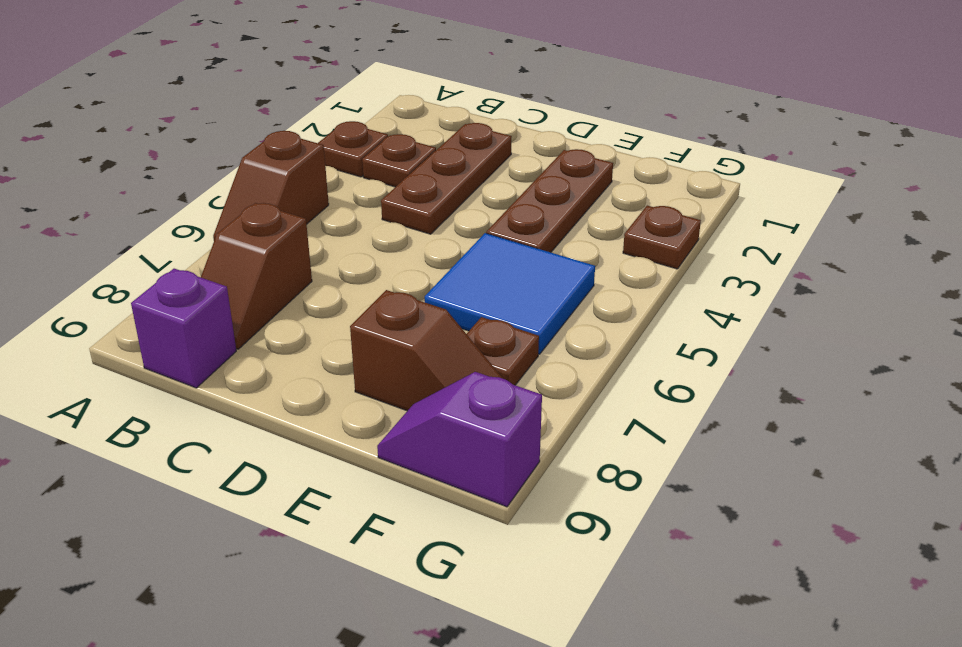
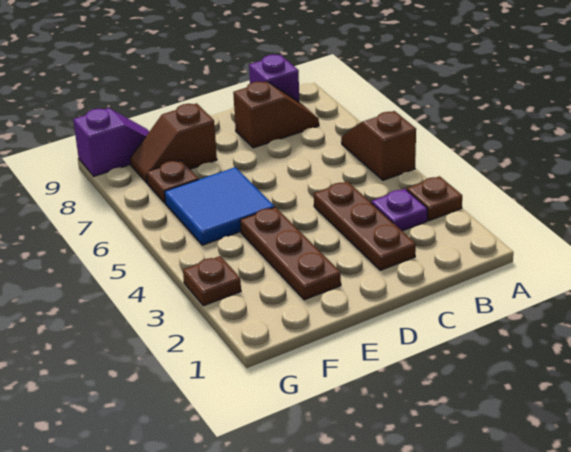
brown plate B3 level 1 -> purple plate B3 level 1
brown slope B7:B8 level 1 top 7 -> brown slope B8:C8 level 1 top C

